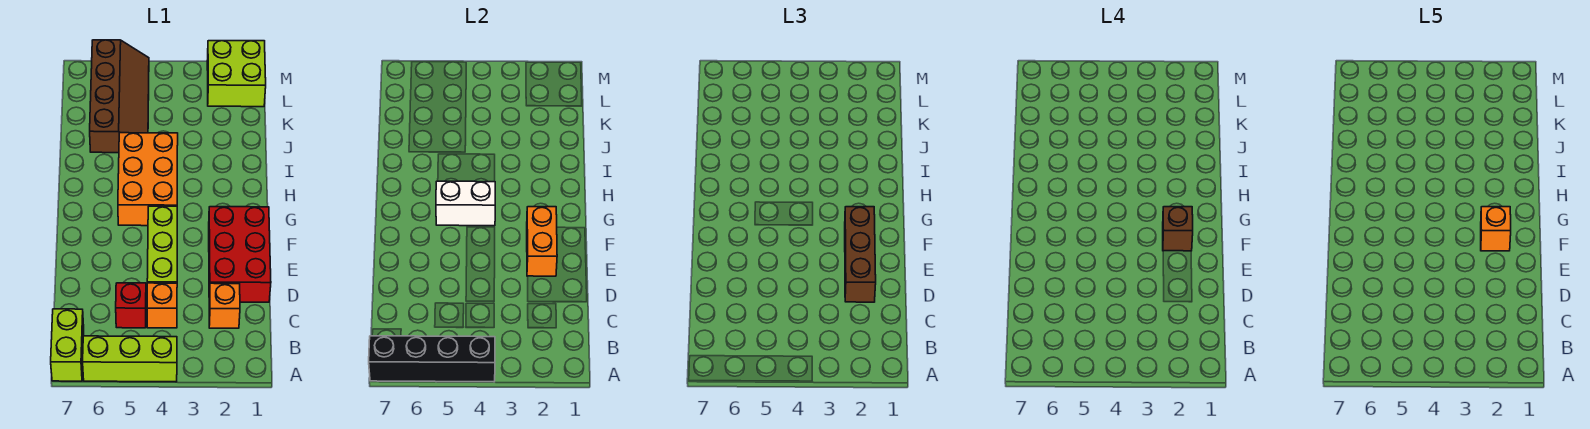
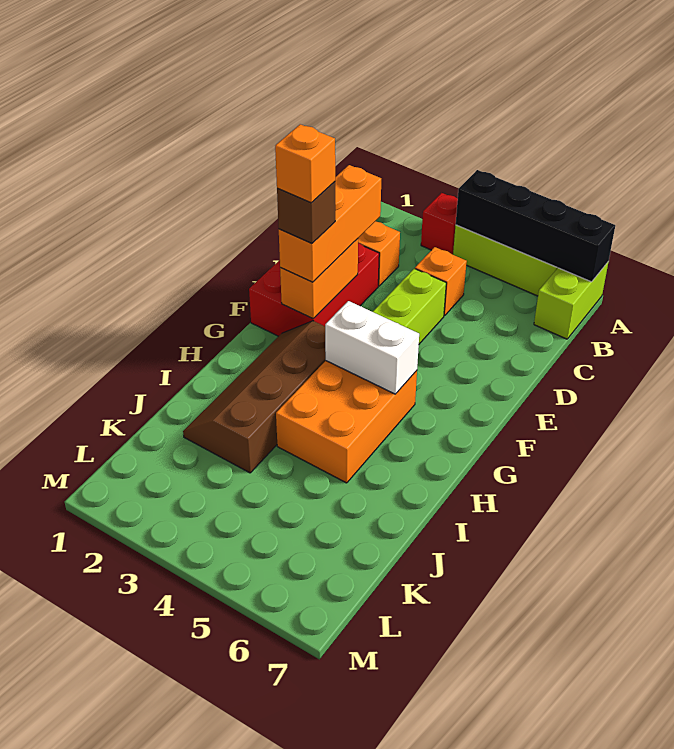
red brick C5 level 1 -> red brick A3 level 1
brown brick D2:F2 level 3 -> orange brick D2:F2 level 3
brown slope J5:M6 level 1 top 6 -> brown slope G2:J3 level 1 top 3
lime brick L1:M2 level 1 -> none

